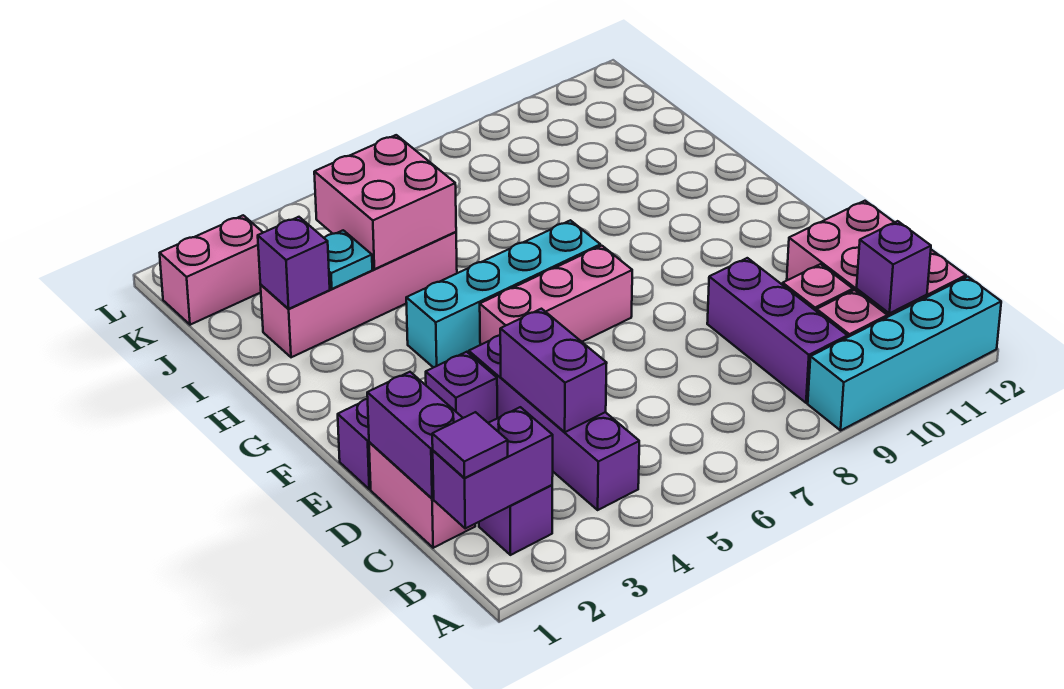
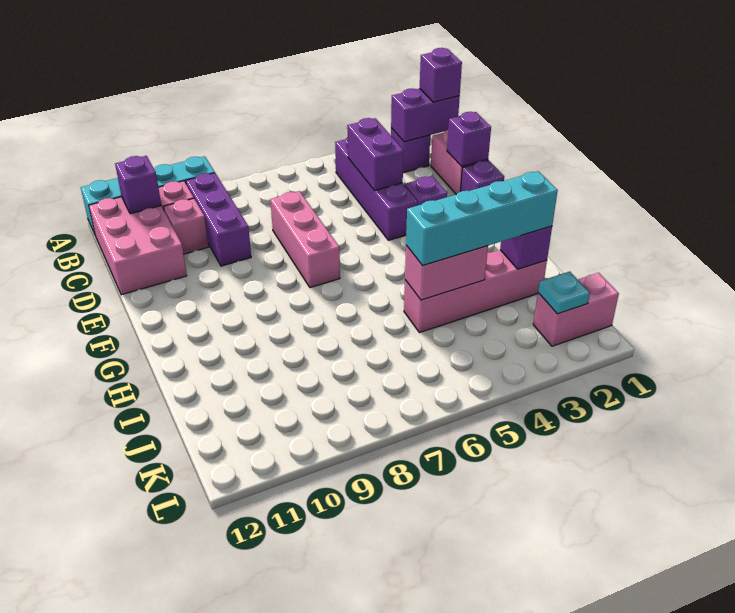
purple tile B1 level 3 -> purple brick B1 level 3
purple brick C1:D1 level 2 -> purple brick D1 level 2
pink brick F5:F7 level 1 -> pink brick D7:F7 level 1
cyan brick G4:G7 level 1 -> cyan brick I2:I5 level 3
cyan plate I3 level 2 -> cyan plate K2 level 2
pink brick I4:J5 level 2 -> pink brick I4:I5 level 2

